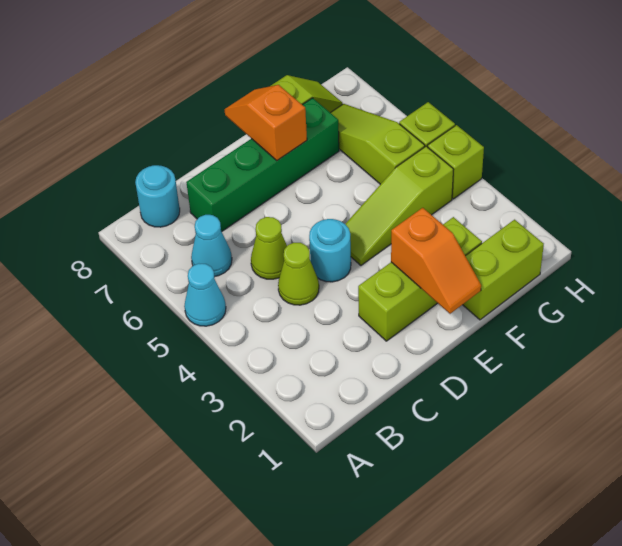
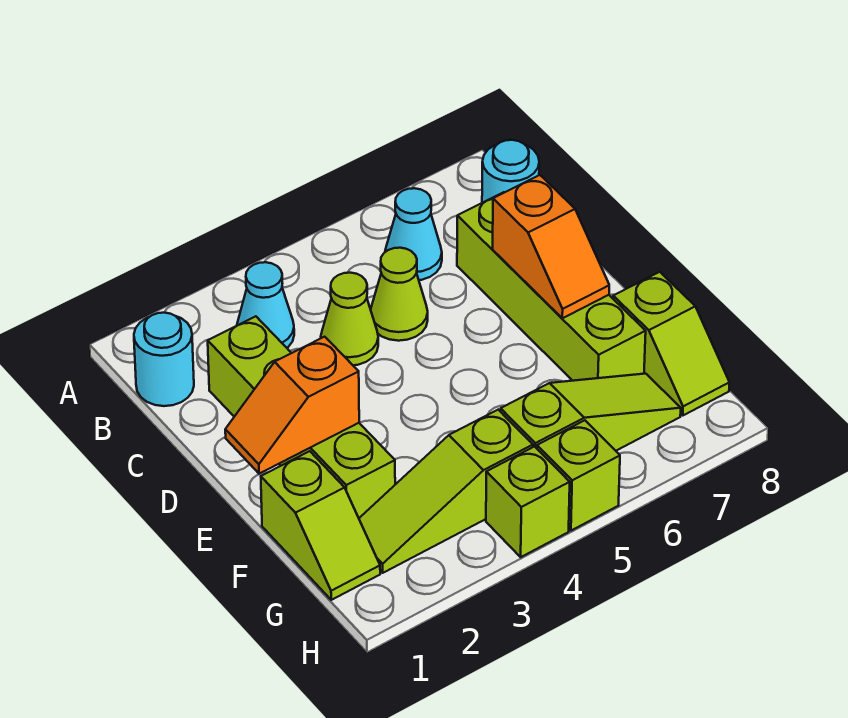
cyan cone A5 level 1 -> cyan cone B3 level 1
green brick C7:F7 level 1 -> lime brick C7:F7 level 1
lime brick D2:F2 level 1 -> lime brick C2:F2 level 1
cyan round brick D4 level 1 -> cyan round brick B1 level 1
lime slope E4:G4 level 1 top G -> lime slope G2:G4 level 1 top 4
orange slope E7:E8 level 2 top 7 -> orange slope D7:E7 level 2 top D
lime brick F1:G1 level 1 -> lime slope F1:G1 level 1 top F

